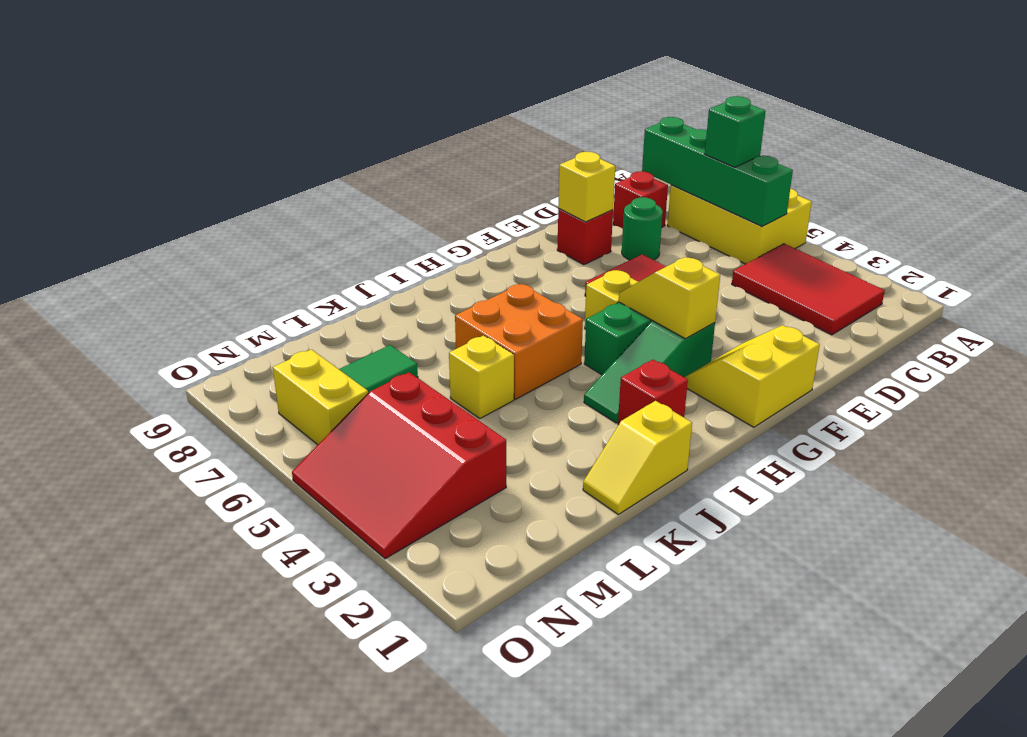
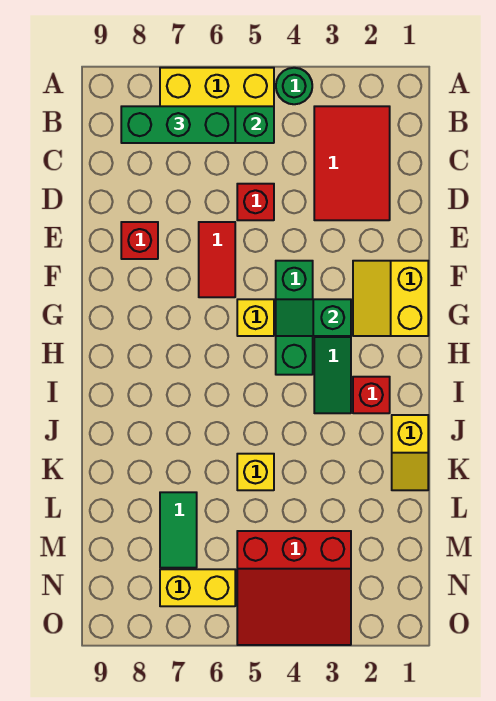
red tile B2:C4 level 1 -> red tile B2:D3 level 1
green brick B6 level 3 -> green brick B6:B8 level 3
red brick C8 level 1 -> red brick D5 level 1
green round brick D7 level 1 -> green round brick A4 level 1
yellow brick E8 level 2 -> none
yellow slope G3:G4 level 2 top 3 -> green slope G3:G4 level 2 top 3
orange brick I5:J6 level 1 -> none

